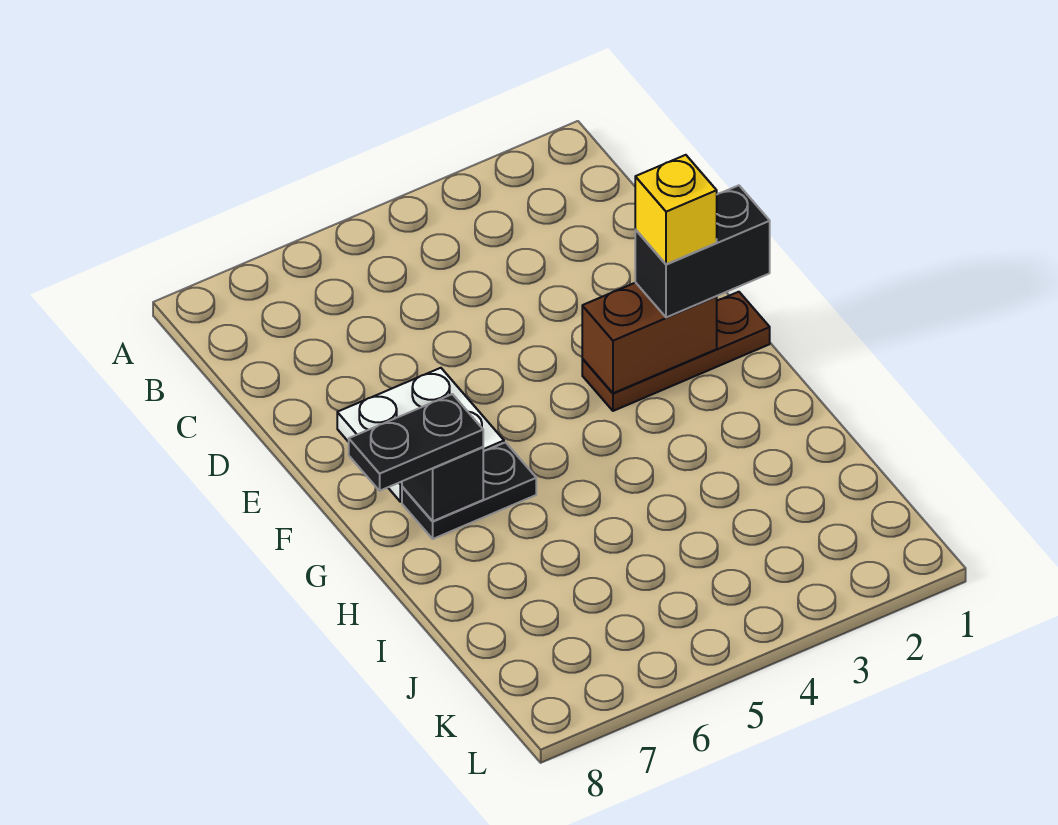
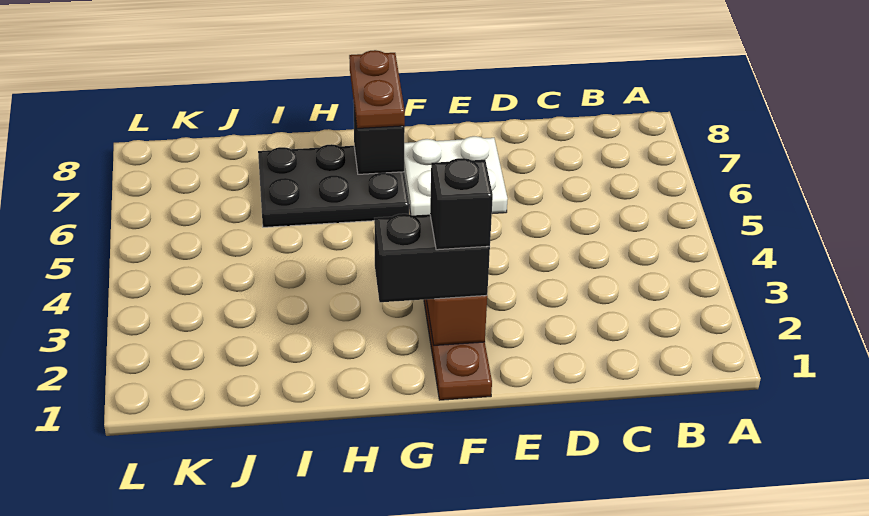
black brick F1:F2 level 3 -> black brick F2:G2 level 3
yellow brick F2 level 4 -> black brick F2 level 4
black plate G6:G7 level 1 -> black plate G6:I7 level 1
black plate G7:G8 level 3 -> brown plate G7:G8 level 3

